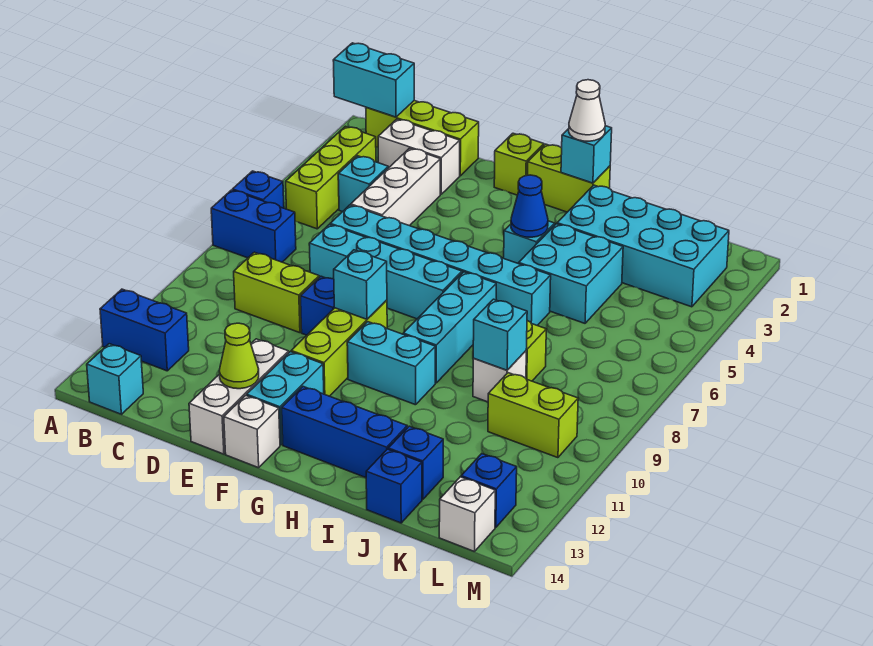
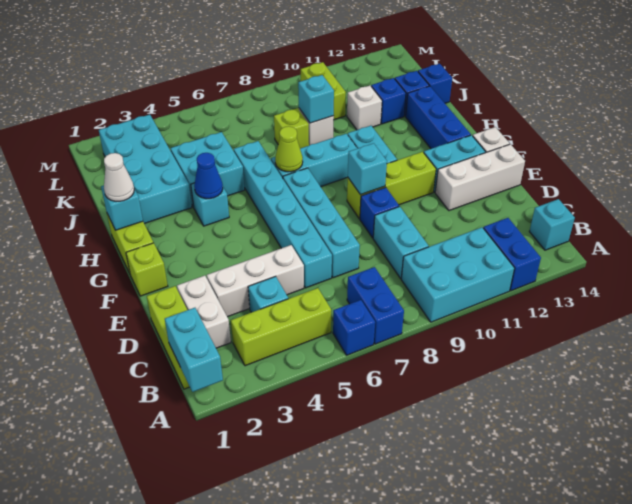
none -> cyan brick A9:B11 level 1
lime brick C9:D9 level 1 -> cyan brick C9:D9 level 1
lime cone E13 level 2 -> lime cone H7 level 2
blue brick L13 level 1 -> blue brick J12 level 1
white brick L14 level 1 -> white brick J11 level 1

